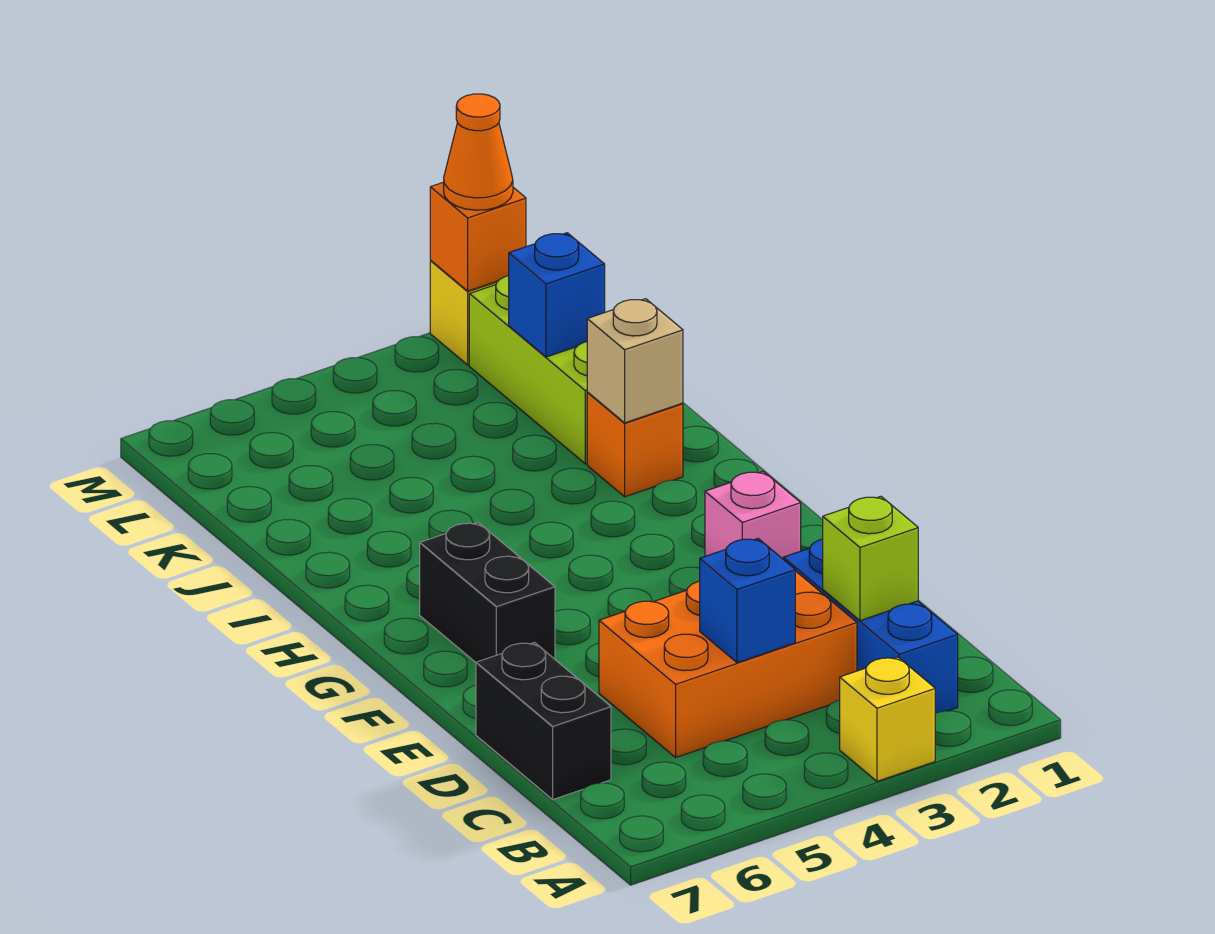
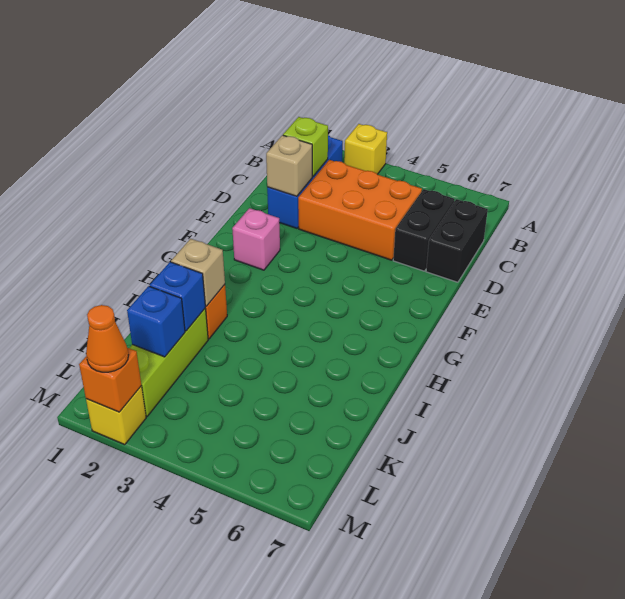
blue brick C4 level 2 -> blue brick J2 level 2
none -> tan brick D2 level 2
black brick F6:G6 level 1 -> black brick C6:D6 level 1

